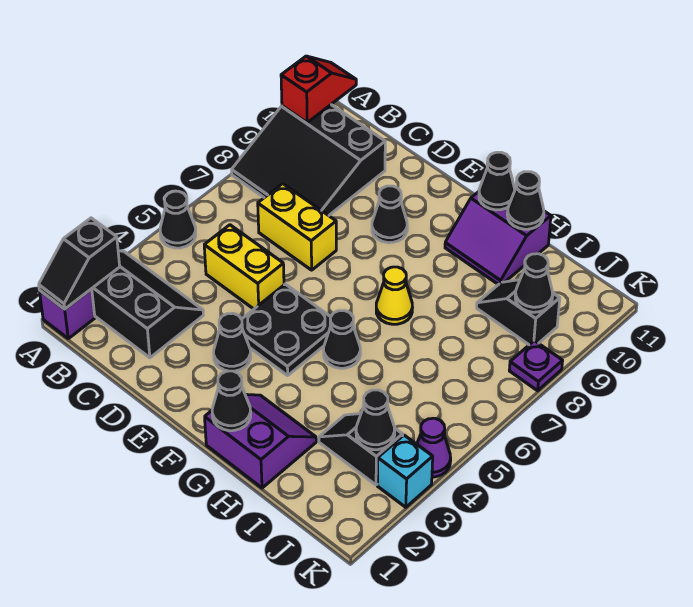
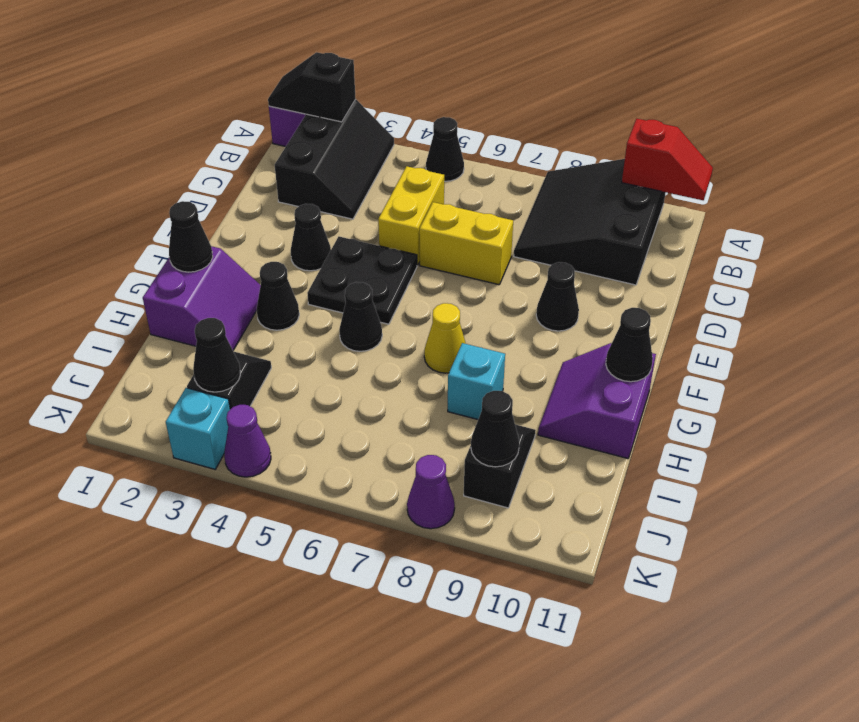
yellow brick C7:D7 level 1 -> yellow brick D6:D7 level 1
none -> cyan brick H8 level 1
black cone H11 level 2 -> black cone G3 level 1
purple plate K8 level 1 -> purple cone K8 level 1

